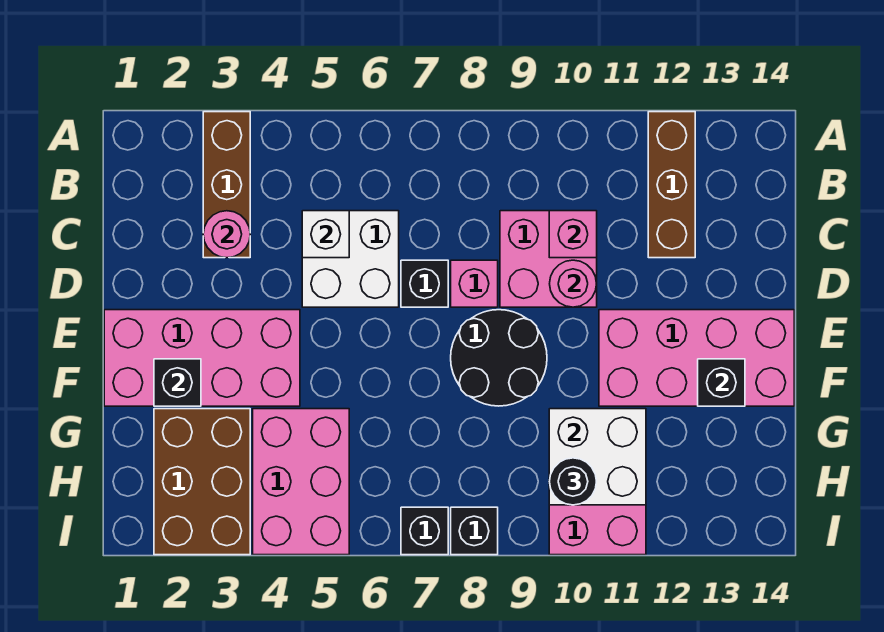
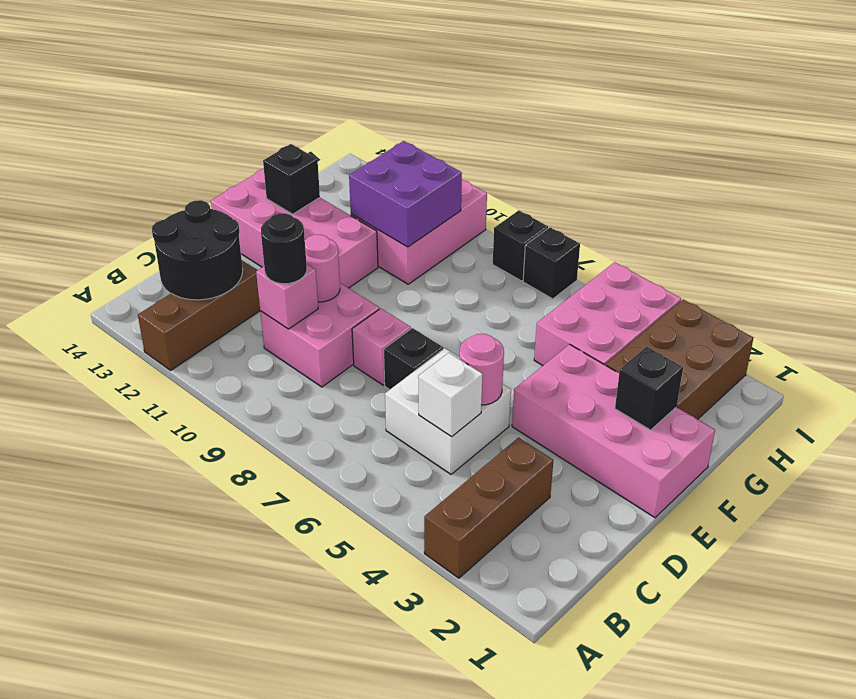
pink round brick C3 level 2 -> pink round brick D5 level 2
black round brick E8:F9 level 1 -> black round brick B12:C13 level 2
white brick G10:H11 level 2 -> purple brick G10:H11 level 2
black round brick H10 level 3 -> black round brick C10 level 3

